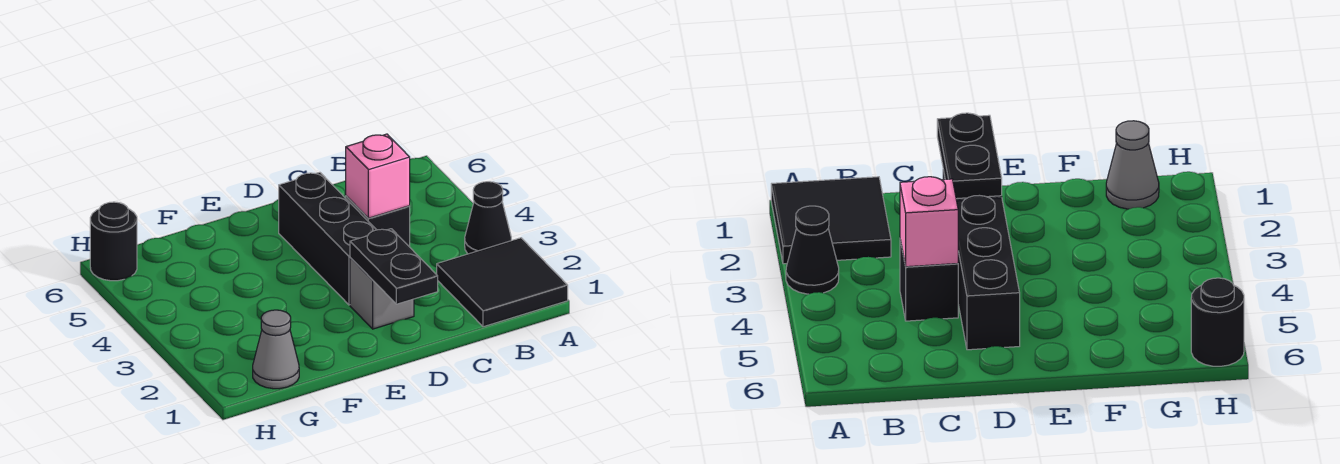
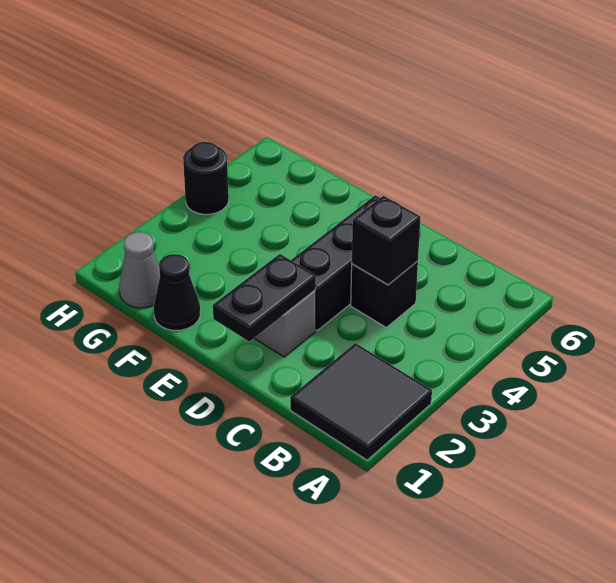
black cone A3 level 1 -> black cone F1 level 1
pink brick C4 level 2 -> black brick C4 level 2
black round brick H6 level 1 -> black round brick H4 level 1

